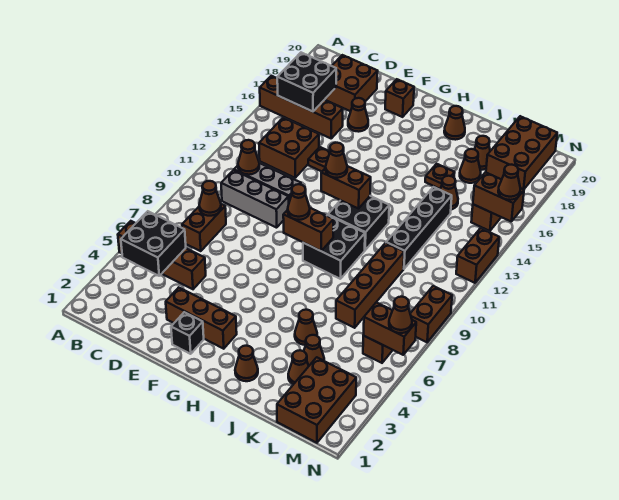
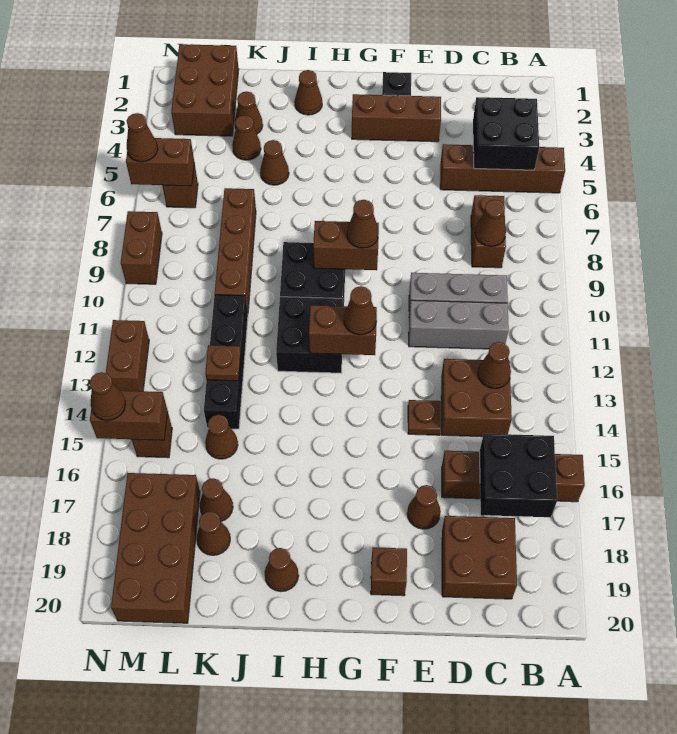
brown cone C11 level 2 -> brown cone C13 level 2
brown plate J16 level 1 -> brown plate K13 level 2
brown brick L18:M20 level 1 -> brown brick L17:M20 level 1

